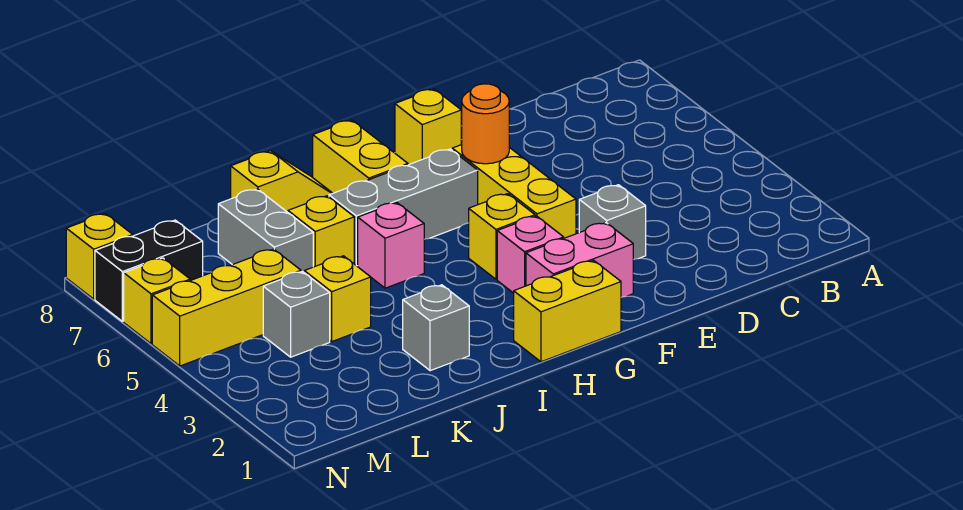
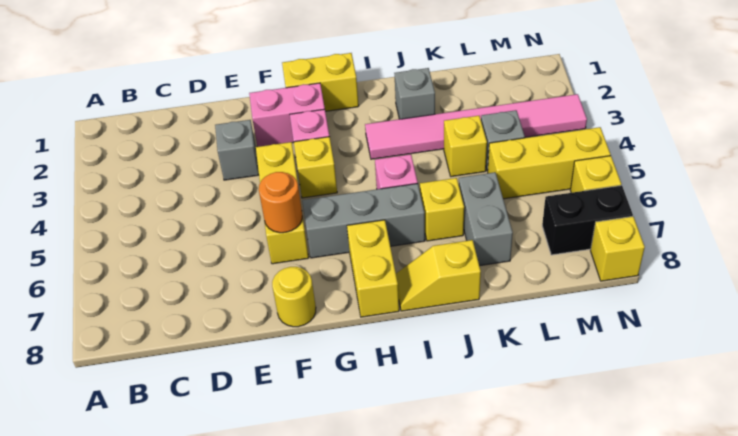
yellow brick F8 level 1 -> yellow round brick F8 level 1
none -> pink tile I3:N3 level 1

